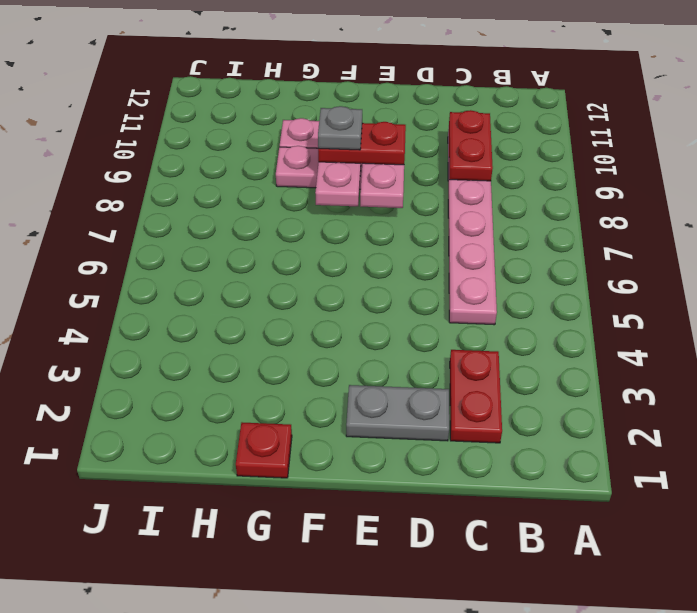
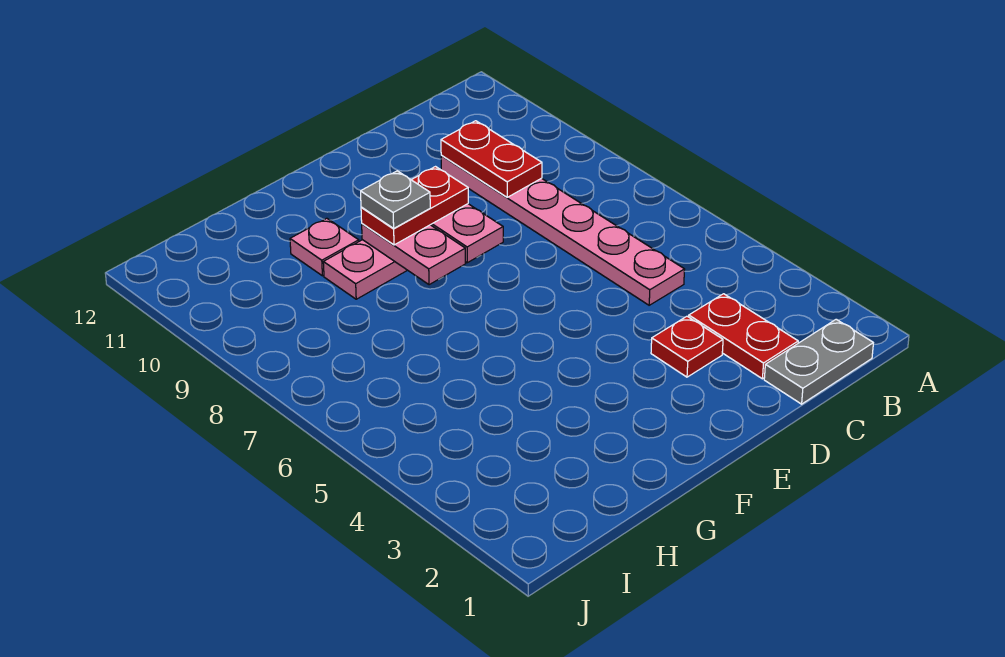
grey plate D2:E2 level 1 -> grey plate B1:C1 level 1
red plate G1 level 1 -> red plate D3 level 1

